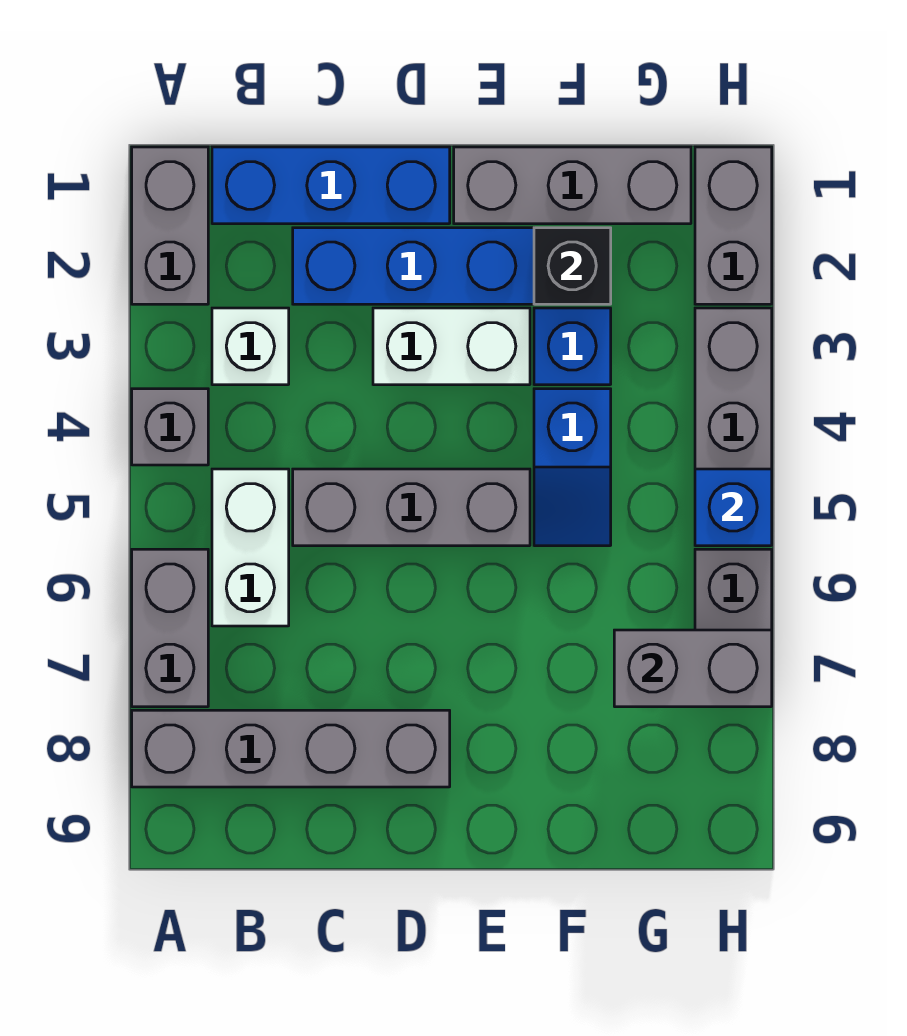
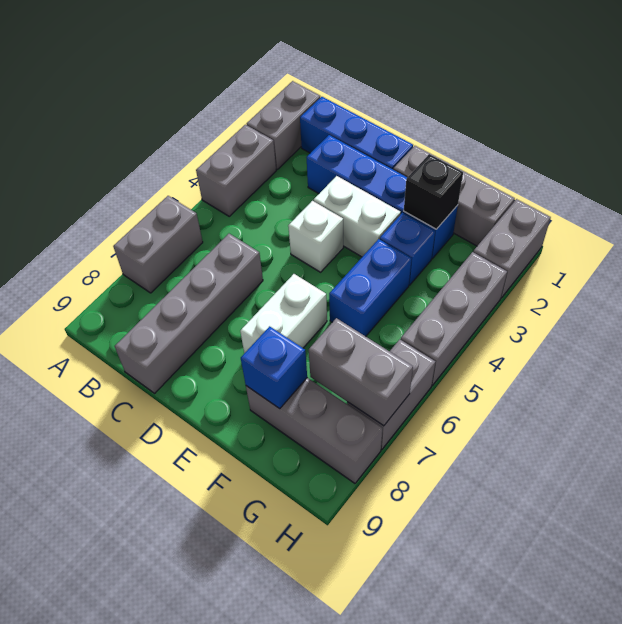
grey brick A4 level 1 -> grey brick A3:A4 level 1
grey brick A8:D8 level 1 -> grey brick C6:C9 level 1
white brick B3 level 1 -> white brick D4 level 1
white brick B5:B6 level 1 -> white brick E6:E7 level 1
grey brick C5:E5 level 1 -> grey brick F8:H8 level 1
blue slope F4:F5 level 1 top 4 -> blue brick F4:F5 level 1
blue brick H5 level 2 -> blue brick F8 level 2

